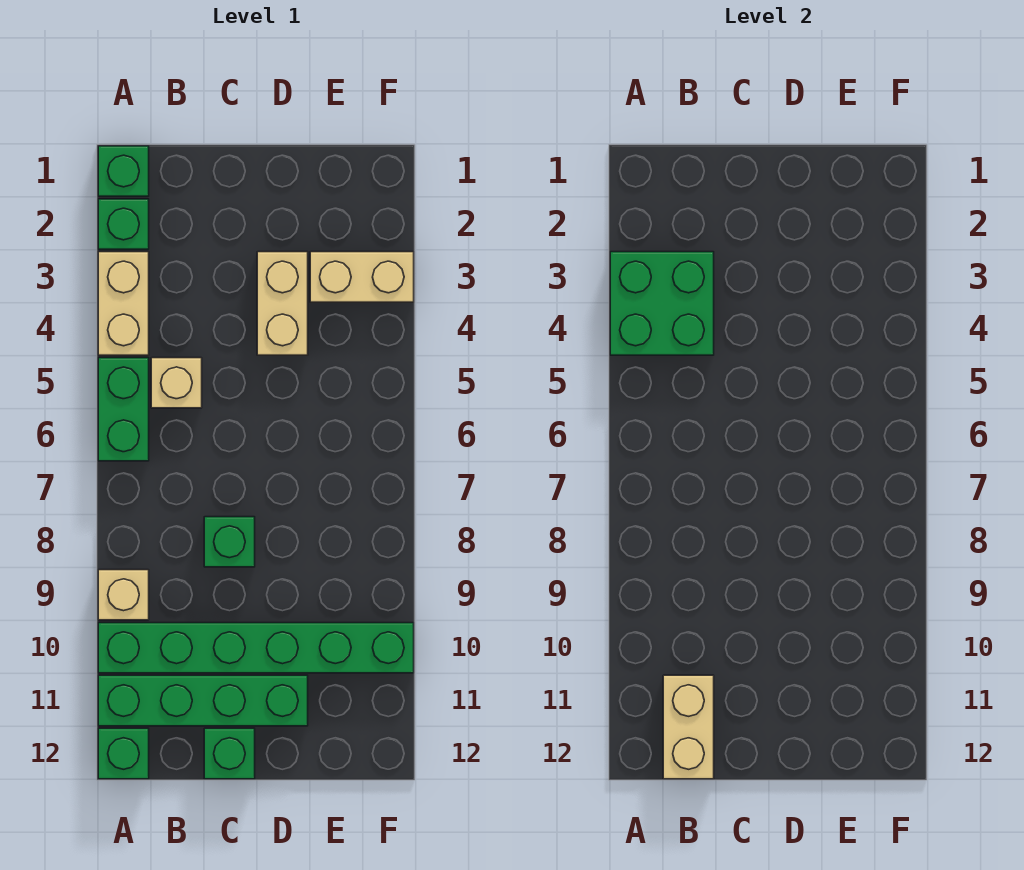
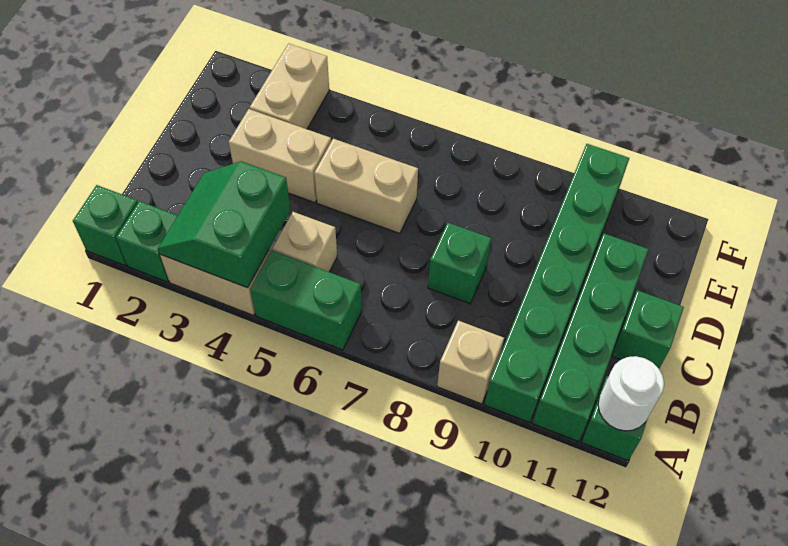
green brick A3:B4 level 2 -> green slope A3:B4 level 2 top 4
none -> white round brick A12 level 2
tan brick B11:B12 level 2 -> tan brick D5:D6 level 1

